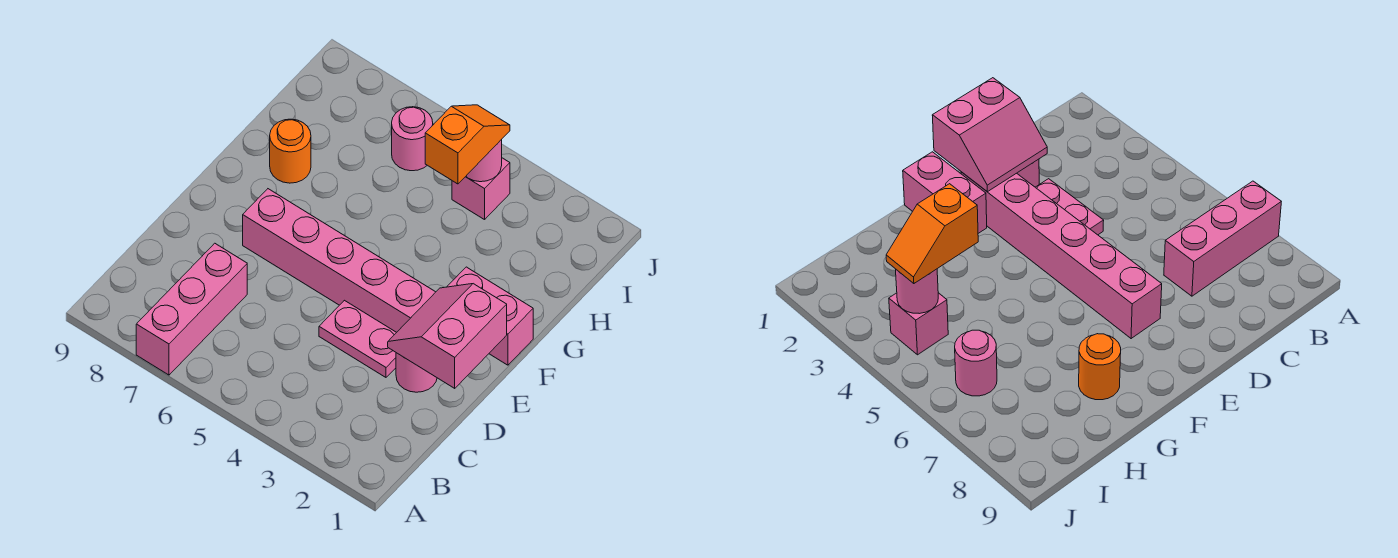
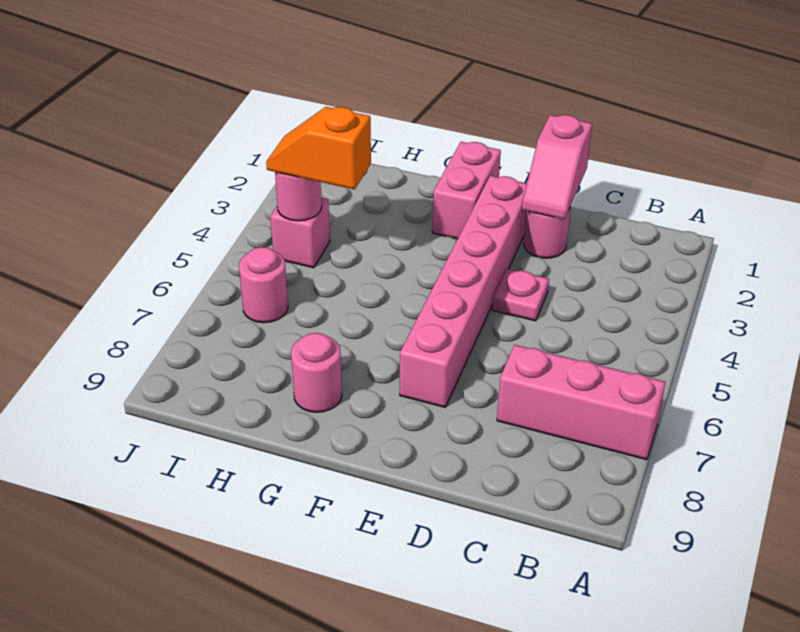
pink slope D1:E2 level 2 top 1 -> pink slope D1:D2 level 2 top 1
pink plate D3:D4 level 1 -> pink plate D4 level 1
orange round brick G8 level 1 -> pink round brick G8 level 1

